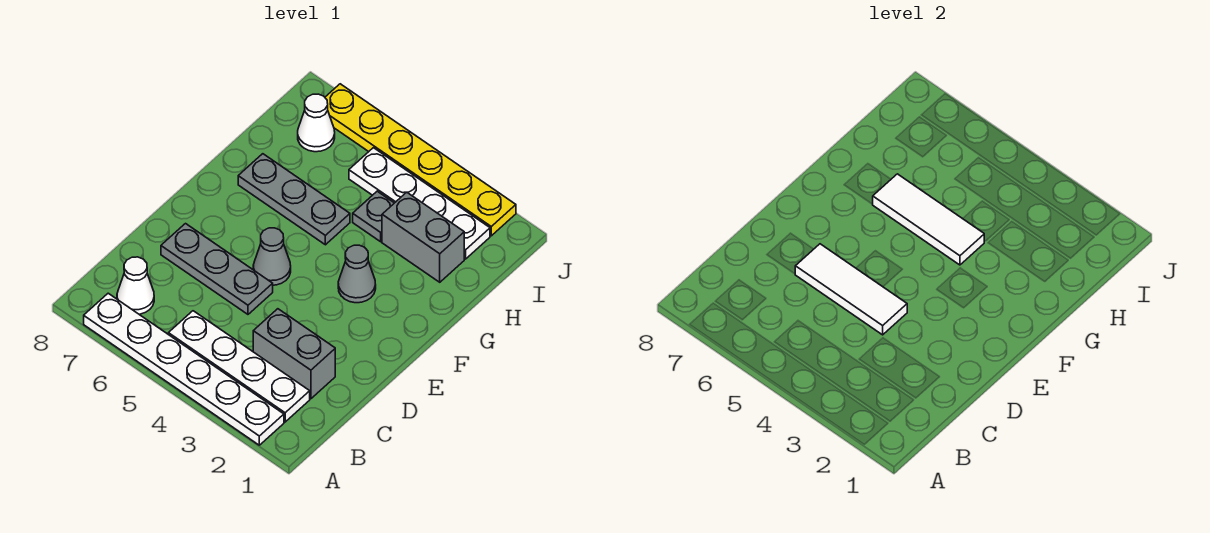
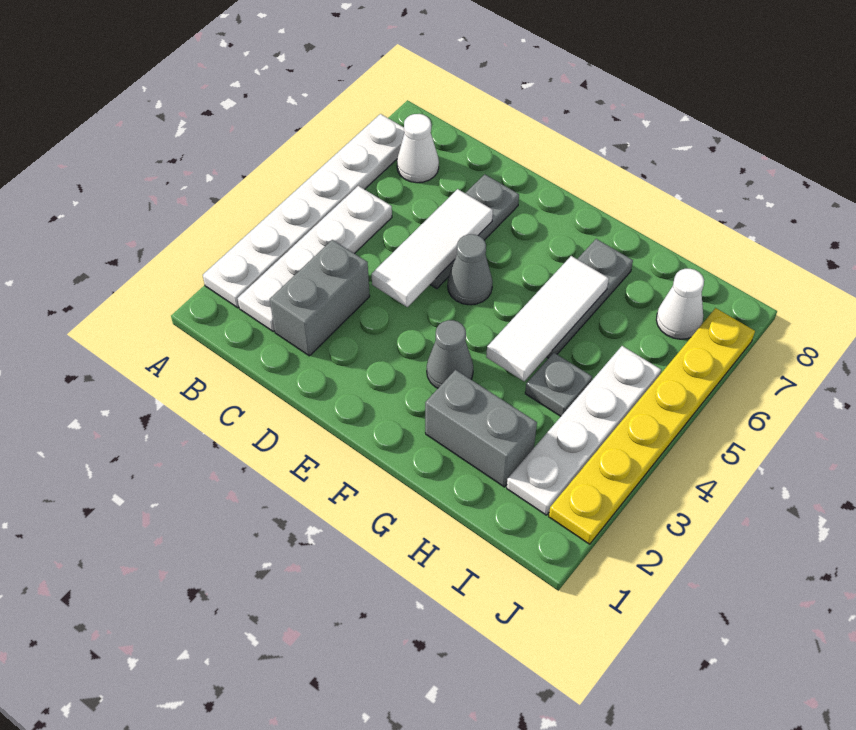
grey brick H2:H3 level 1 -> grey brick G2:H2 level 1

